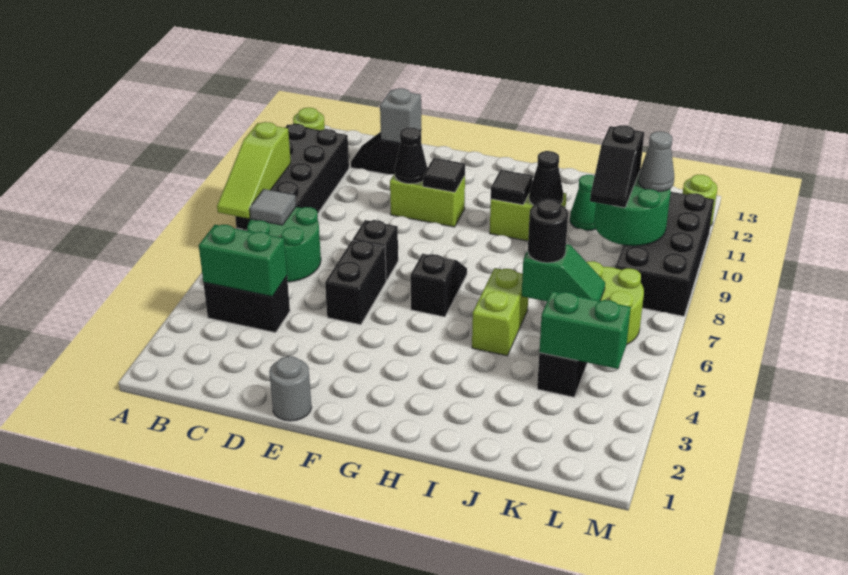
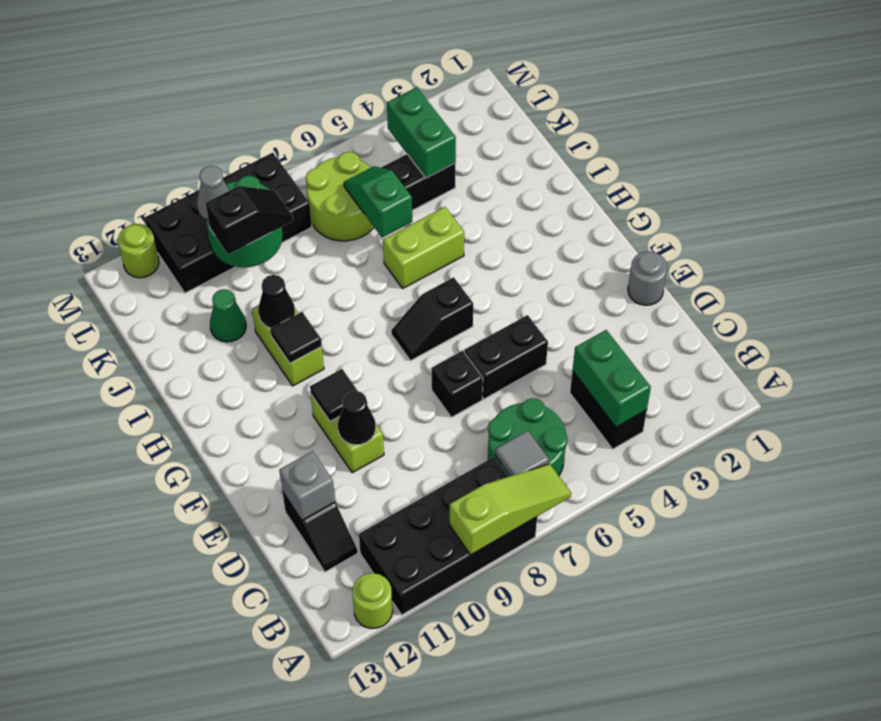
black round brick J6 level 3 -> none

